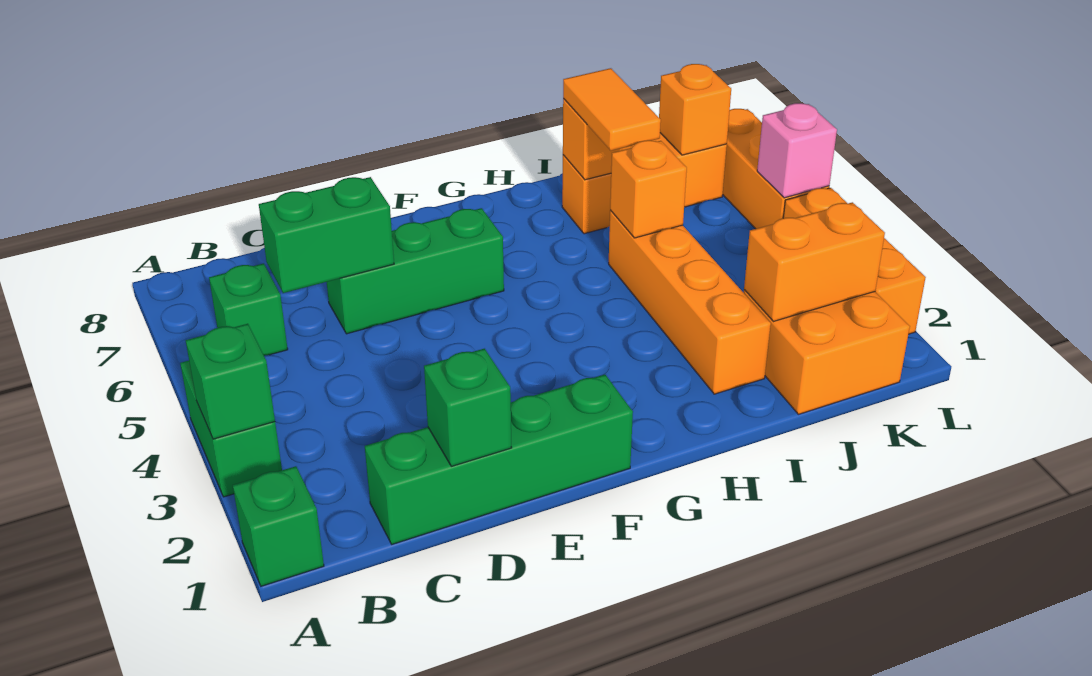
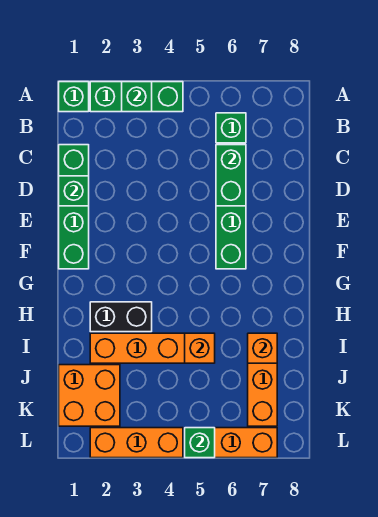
green brick A3:A4 level 1 -> green brick A2:A4 level 1
none -> black brick H2:H3 level 1
orange tile I6:I7 level 3 -> none
orange brick J2:K2 level 2 -> none
orange brick K7 level 2 -> none
pink brick L5 level 2 -> green brick L5 level 2

